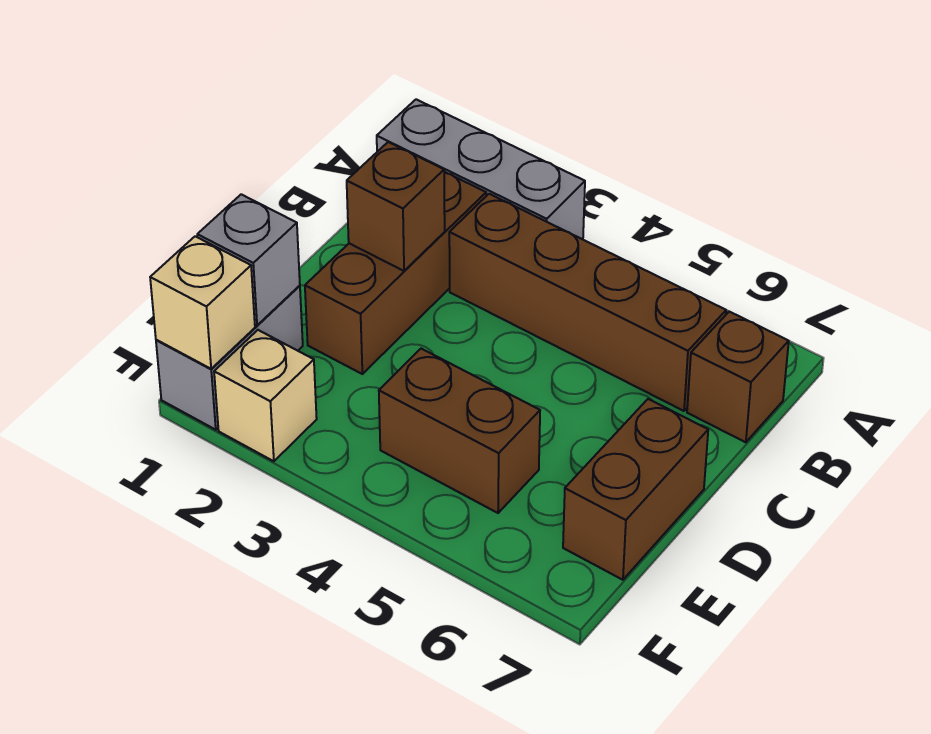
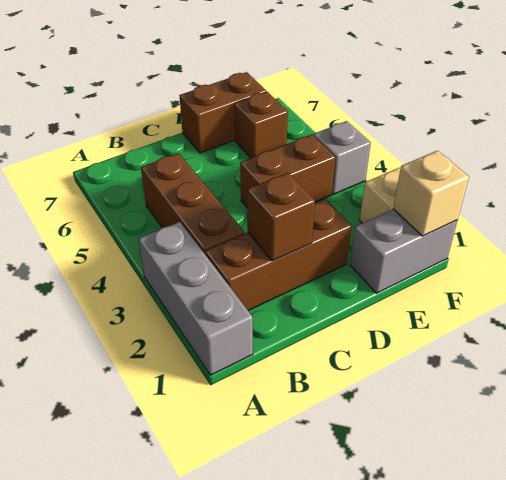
brown brick B3:B6 level 1 -> brown brick B3:B5 level 1
brown brick B7 level 1 -> brown brick E6 level 1
grey brick E1 level 2 -> grey brick F4 level 1
brown brick E4:E5 level 1 -> brown brick D4:E4 level 1

